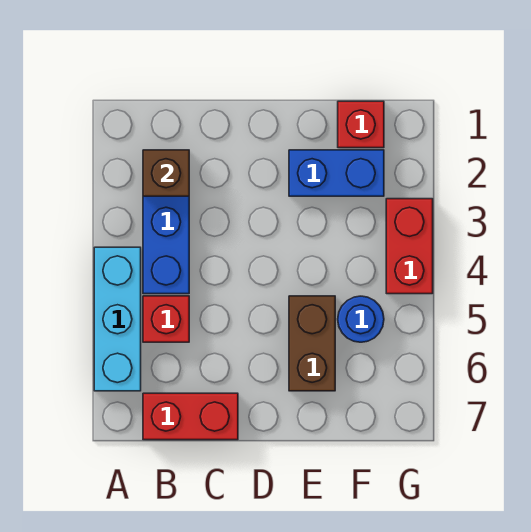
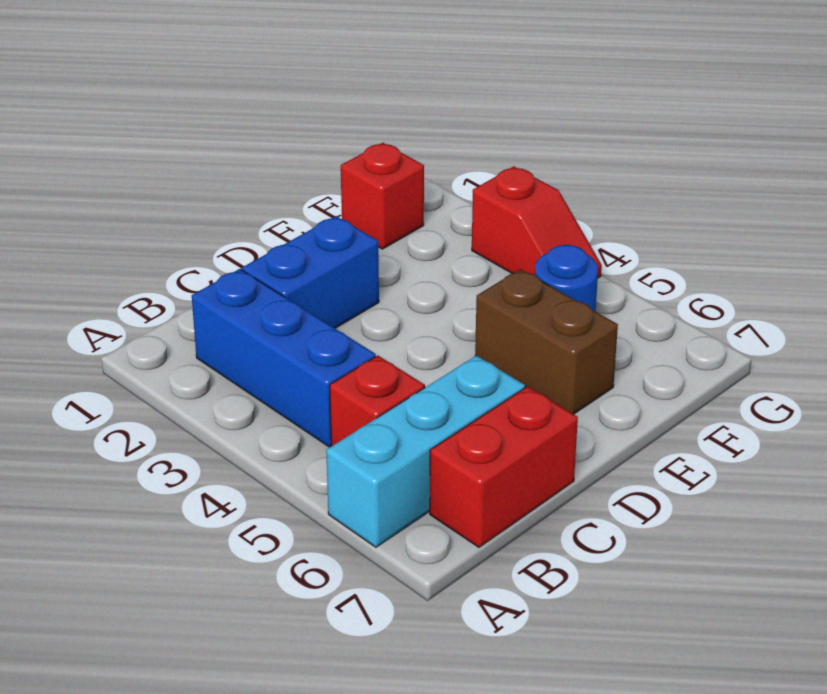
cyan brick A4:A6 level 1 -> cyan brick A6:C6 level 1
brown brick B2 level 2 -> none
blue brick E2:F2 level 1 -> blue brick C2:D2 level 1
red brick G3:G4 level 1 -> red slope G3:G4 level 1 top 3

